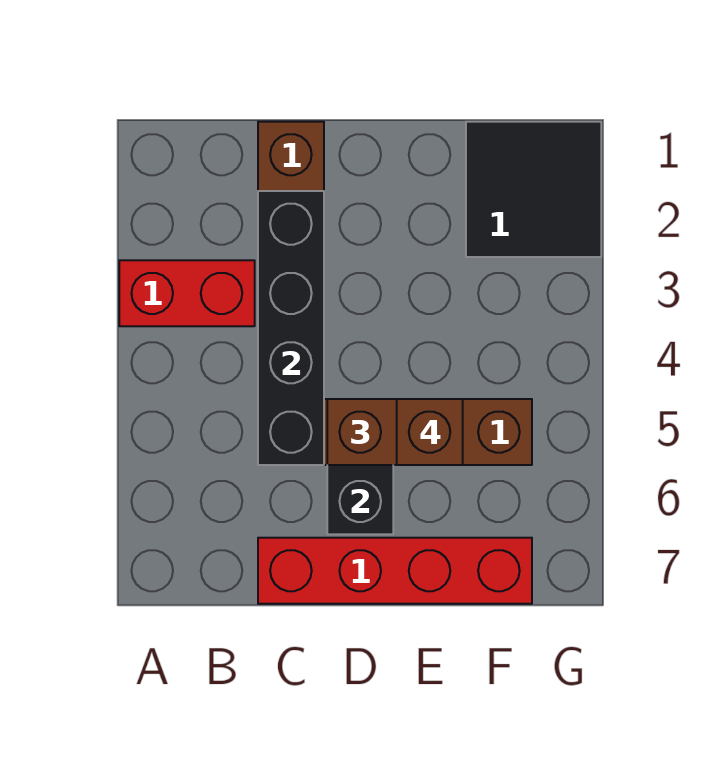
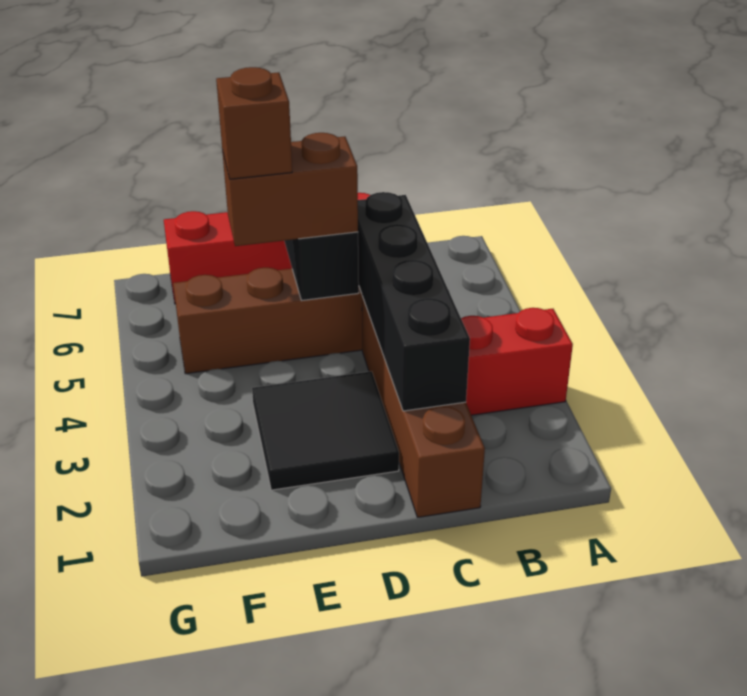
black tile F1:G2 level 1 -> black tile D2:E3 level 1

